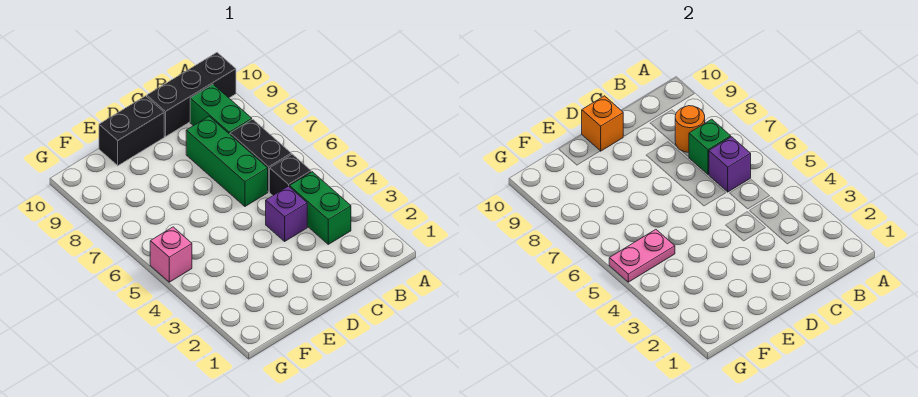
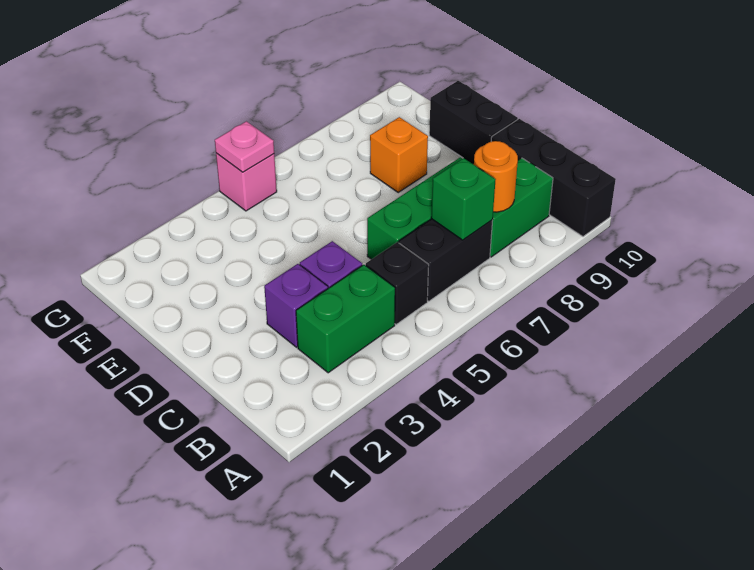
purple brick B6 level 2 -> purple brick C3 level 1
orange brick D10 level 2 -> orange brick E8 level 1
pink plate F5:G5 level 2 -> pink plate G5 level 2

